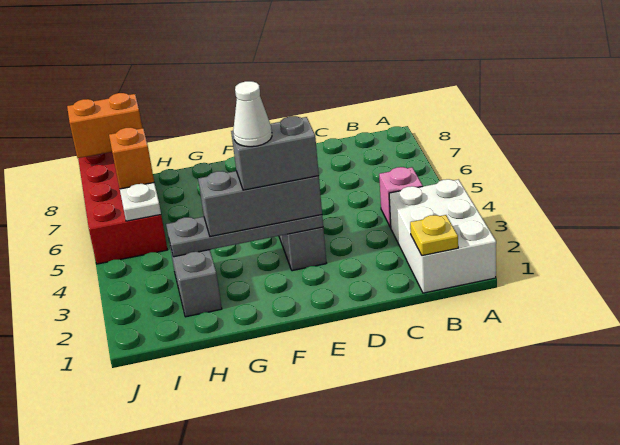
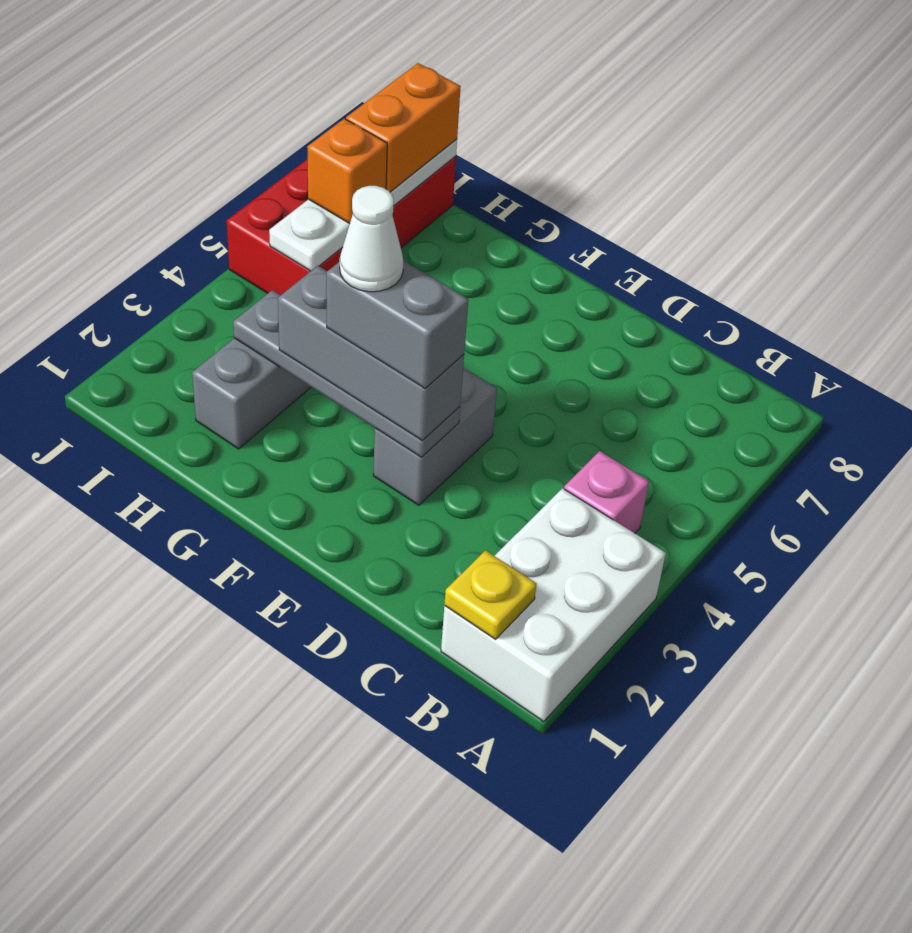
orange brick I8:J8 level 3 -> orange brick I7:I8 level 3

